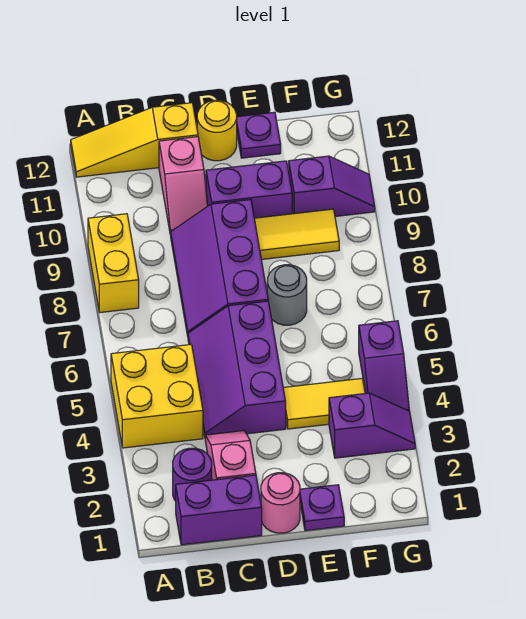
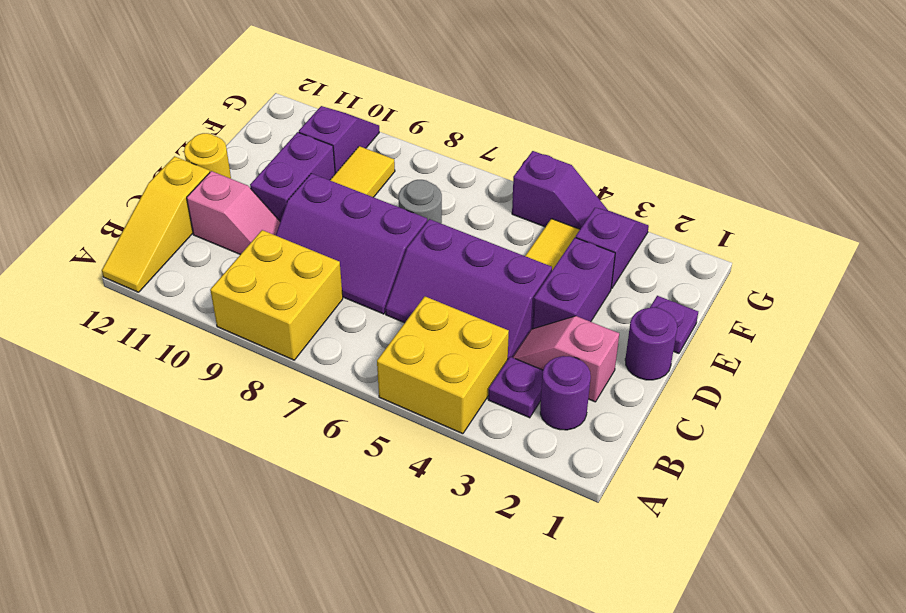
yellow brick A8:A9 level 1 -> yellow brick A8:B9 level 1
purple brick B1:C1 level 1 -> purple brick D3:E3 level 1
pink round brick D1 level 1 -> purple round brick D1 level 1
purple plate E12 level 1 -> purple plate B3 level 1

